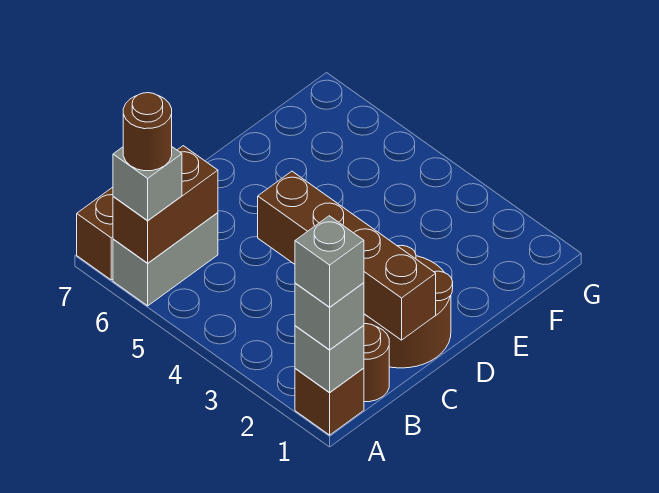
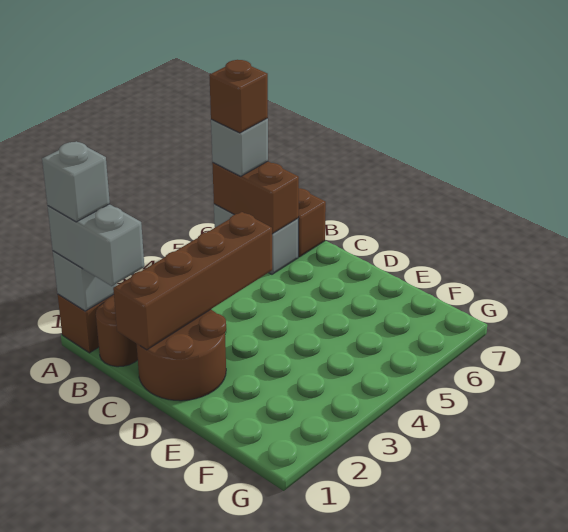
grey brick A1 level 3 -> grey brick A1:B1 level 3
brown round brick A6 level 4 -> brown brick A6 level 4

